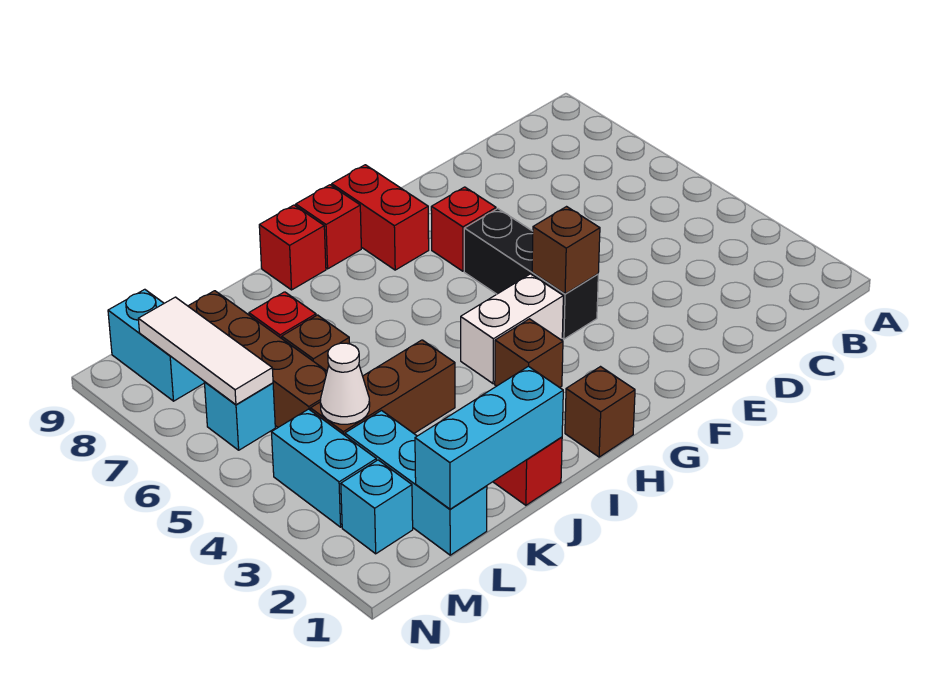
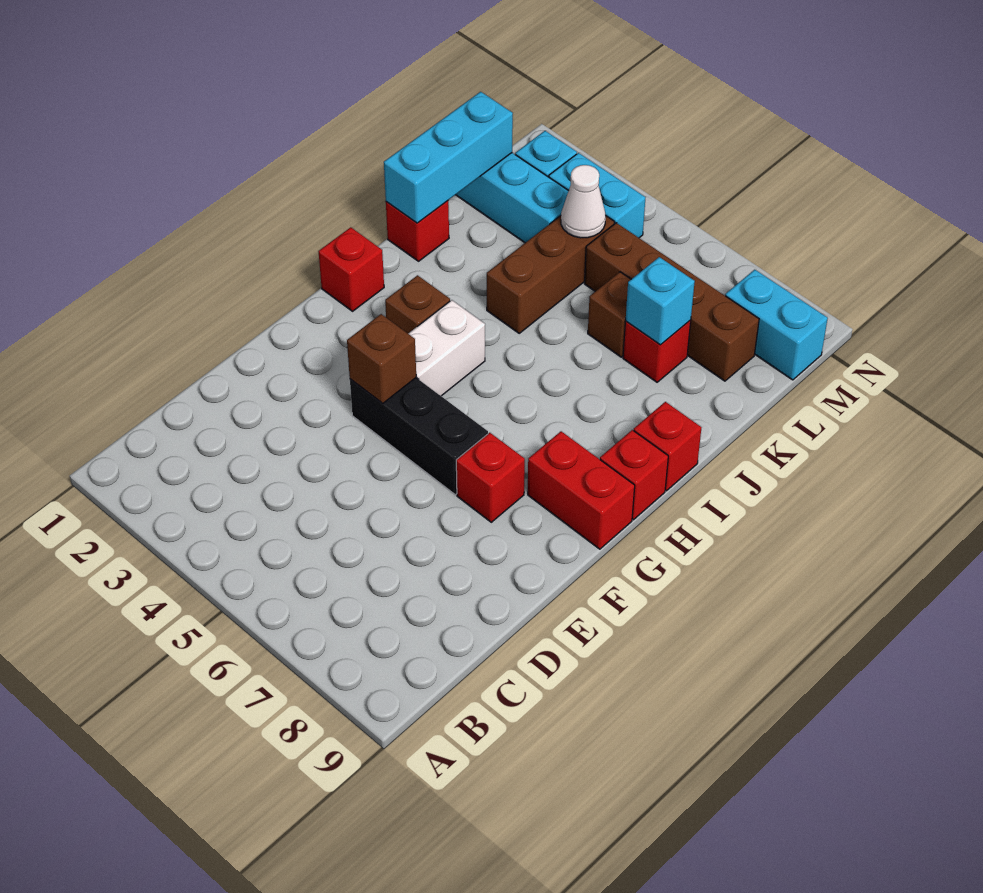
brown brick H1 level 1 -> red brick H1 level 1
cyan brick M6 level 1 -> cyan brick K7 level 2
white tile M6:M8 level 2 -> none

